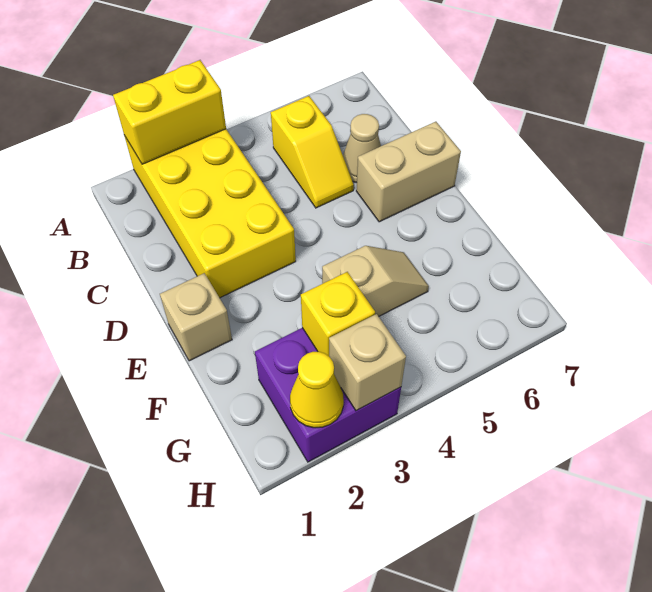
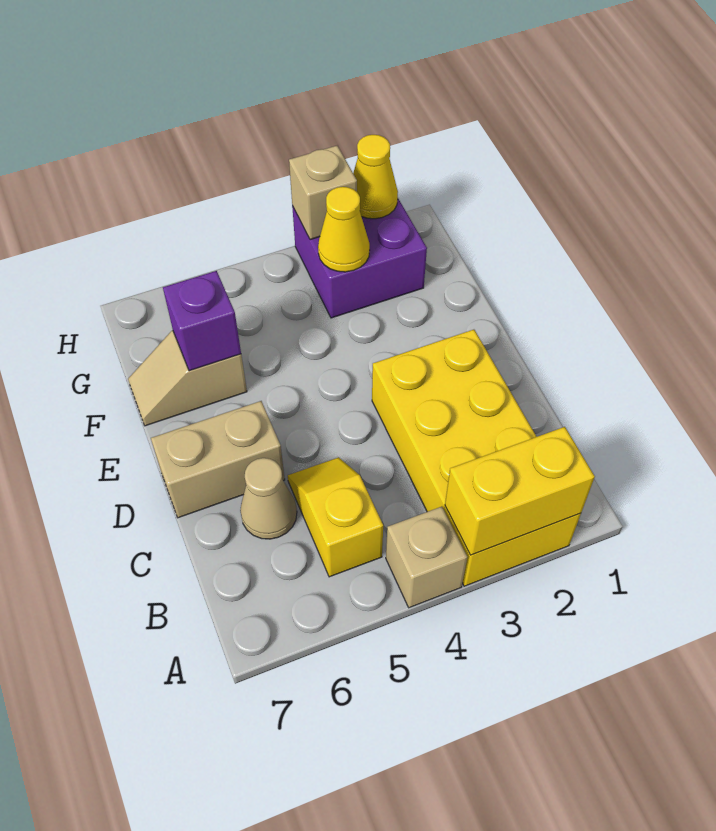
tan brick E1 level 1 -> tan brick A4 level 1
tan slope F4:F5 level 1 top 4 -> tan slope F6:F7 level 1 top 6
none -> purple brick F6 level 2
yellow brick G3 level 2 -> yellow cone G3 level 2

